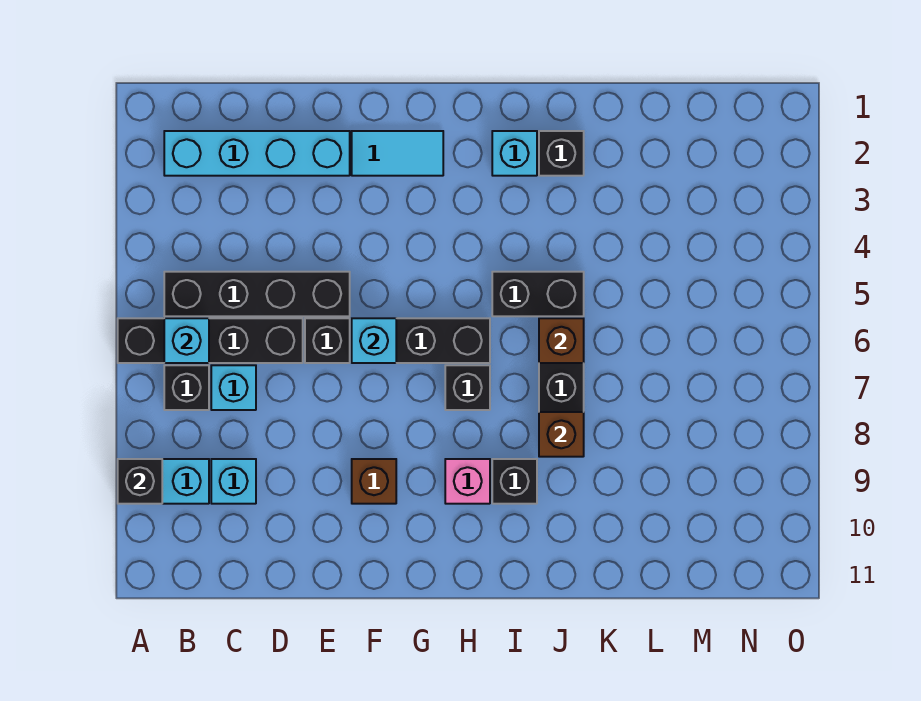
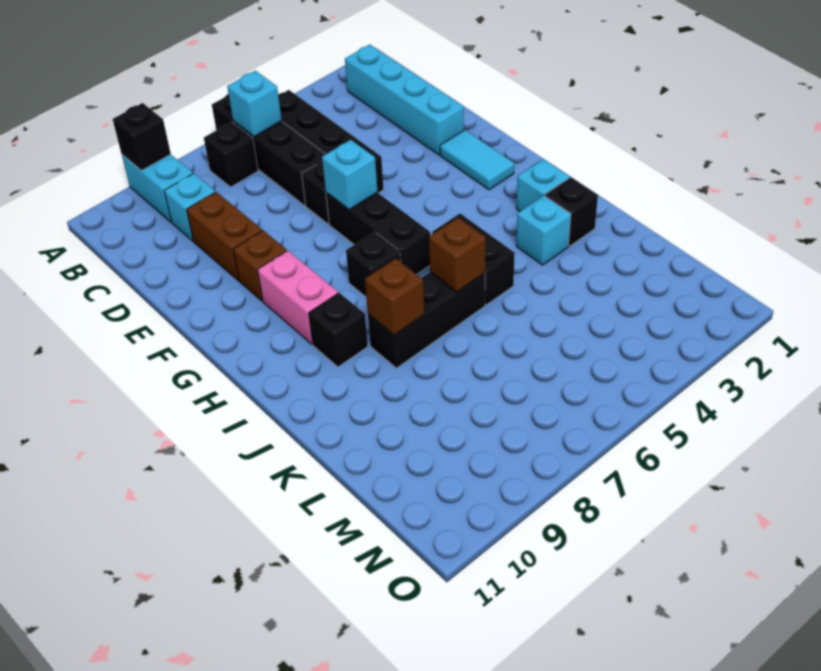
cyan brick C7 level 1 -> cyan brick J3 level 1
none -> brown brick D9:E9 level 1
pink brick H9 level 1 -> pink brick G9:H9 level 1

